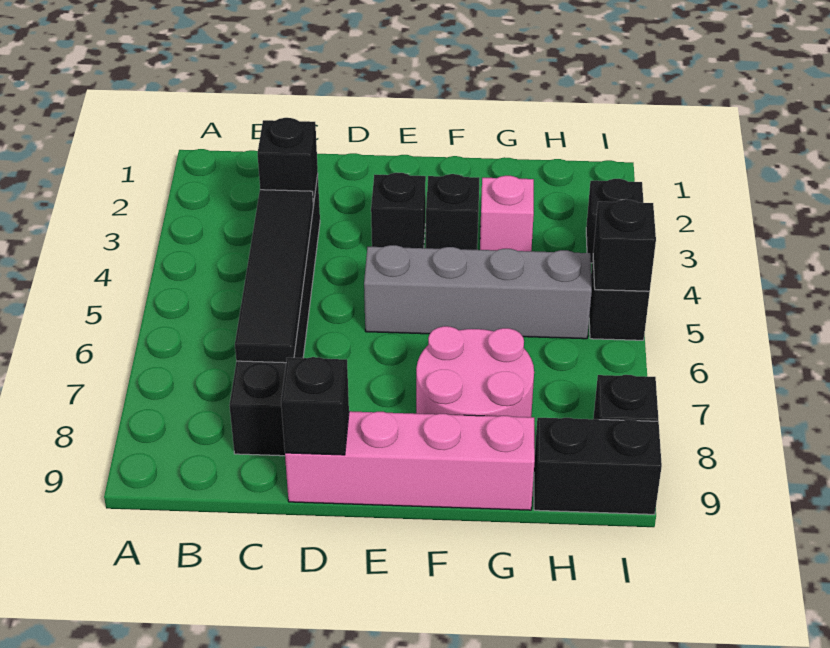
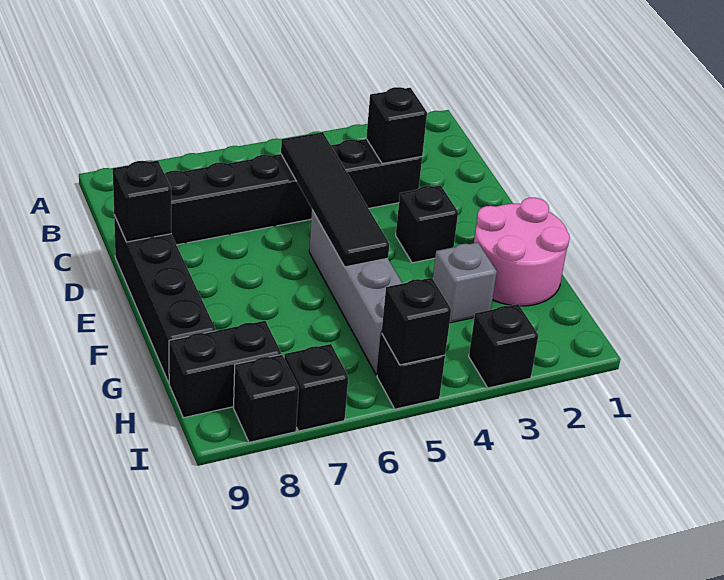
black tile C4:C7 level 2 -> black tile C5:F5 level 2
pink brick D9:G9 level 1 -> black brick D9:G9 level 1
black brick F3 level 1 -> black brick I7 level 1
pink round brick F7:G8 level 1 -> pink round brick F1:G2 level 1
pink brick G3 level 1 -> grey brick G3 level 1
black brick H9:I9 level 1 -> black brick H8:H9 level 1

